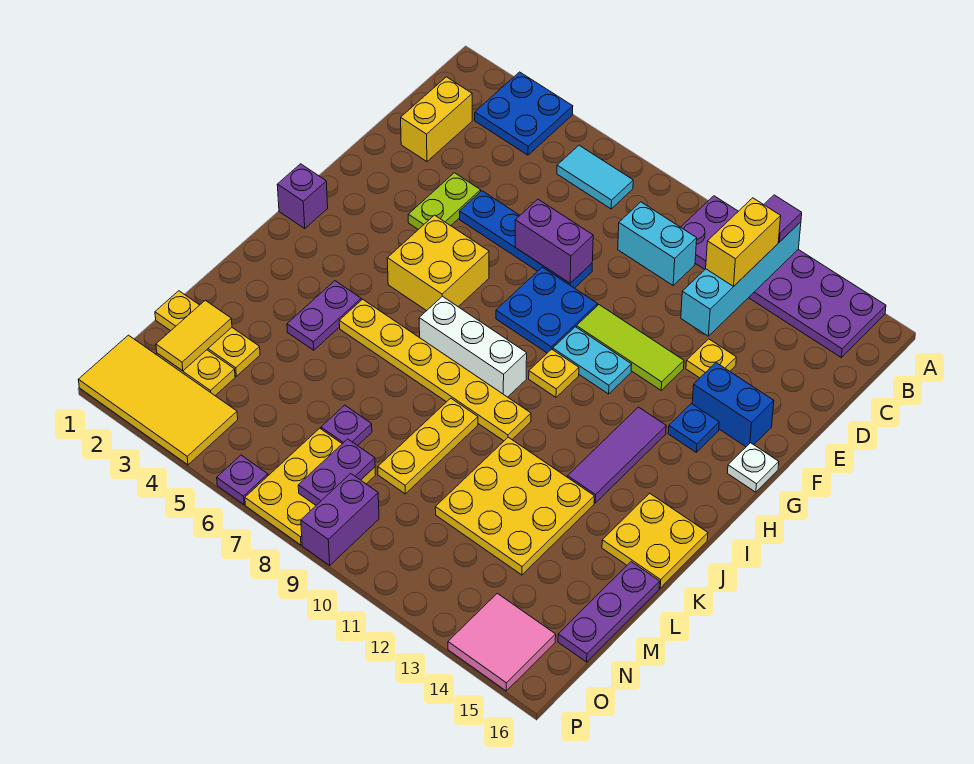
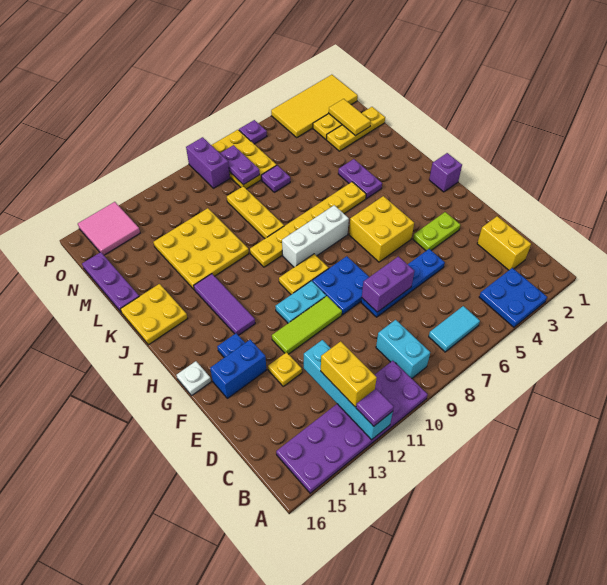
cyan brick C9:C10 level 1 -> cyan brick B9:C9 level 1
lime plate E4:F4 level 1 -> lime plate F3:F4 level 1
yellow plate H10 level 1 -> yellow plate H9:H10 level 1

